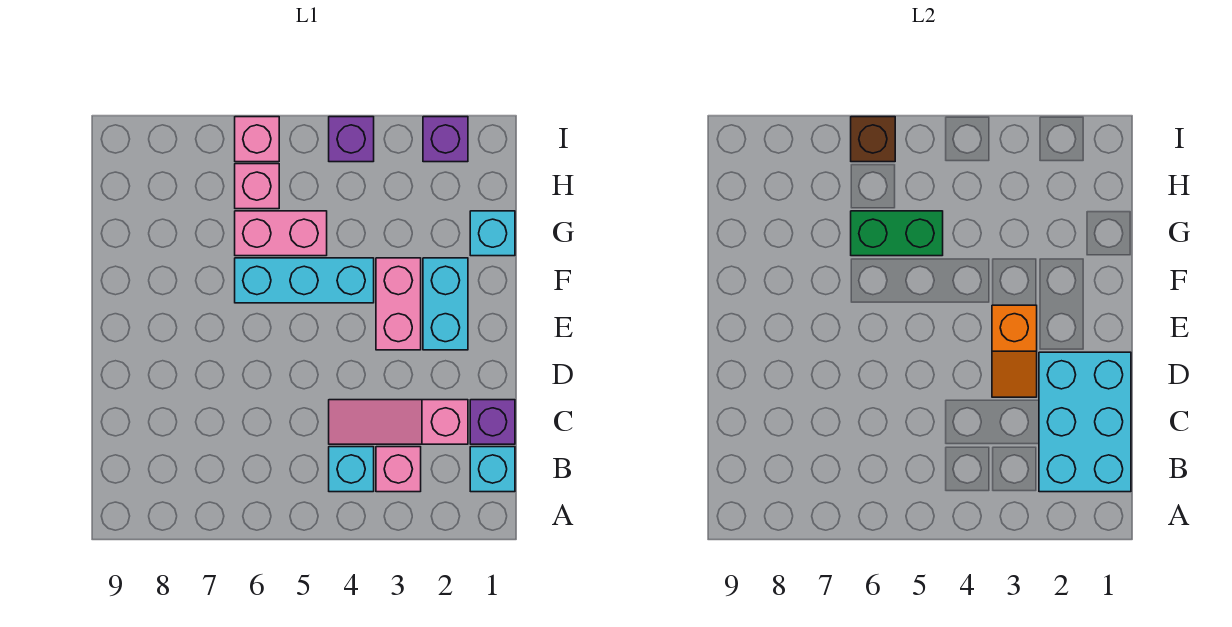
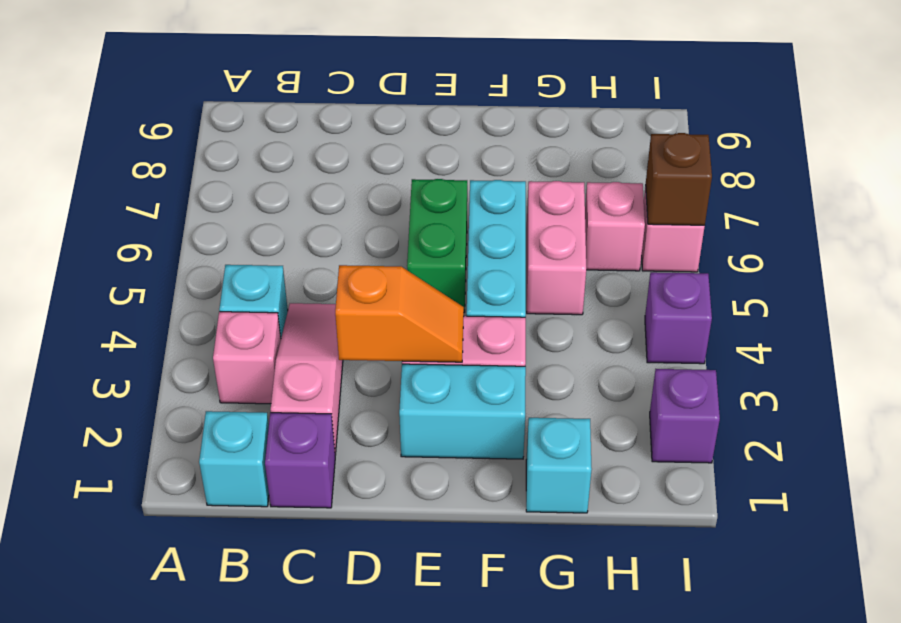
cyan brick B1:D2 level 2 -> none
orange slope D3:E3 level 2 top E -> orange slope D3:E3 level 2 top D
green brick G5:G6 level 2 -> green brick E5:E6 level 1

